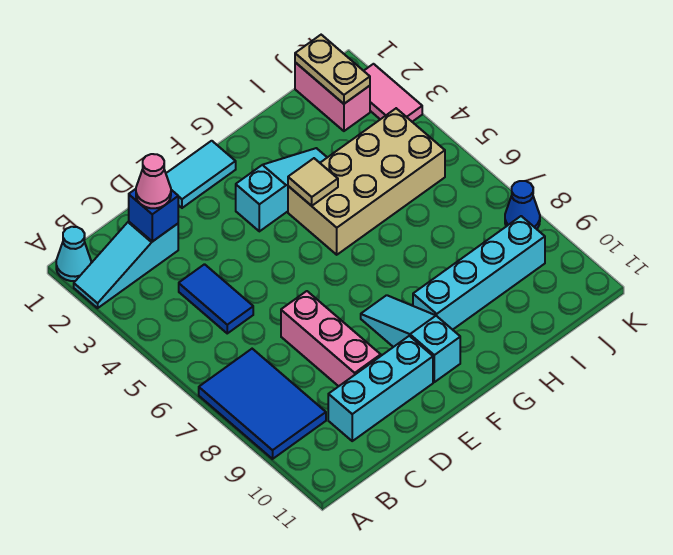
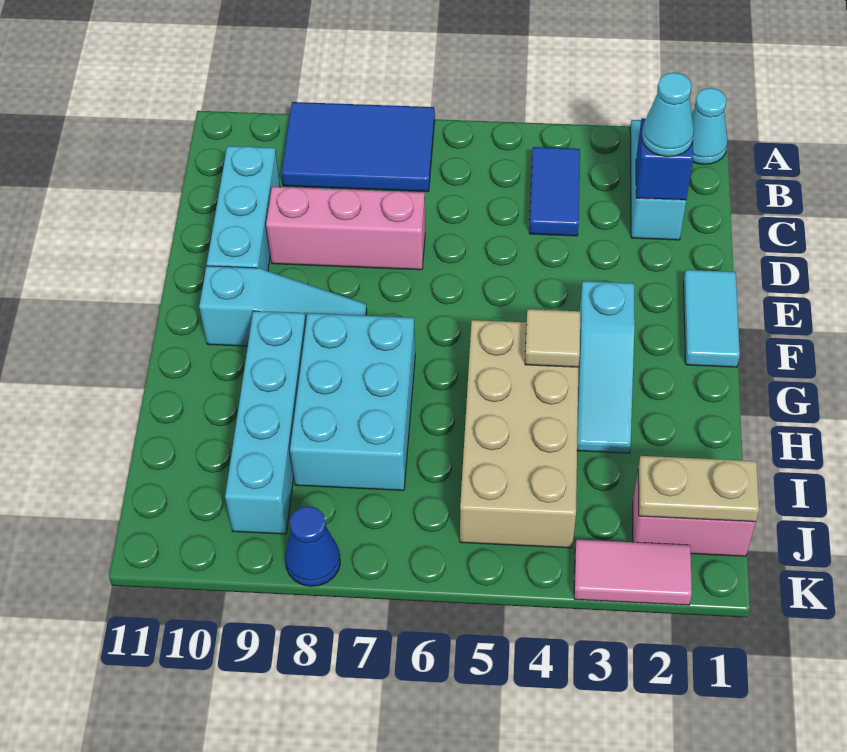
pink cone C2 level 3 -> cyan cone C2 level 3
blue tile C4:C5 level 1 -> blue tile B4:C4 level 1
none -> cyan brick G7:I8 level 1

